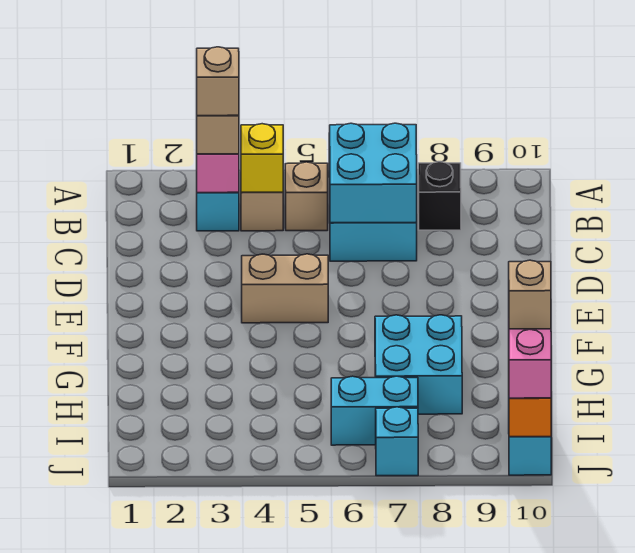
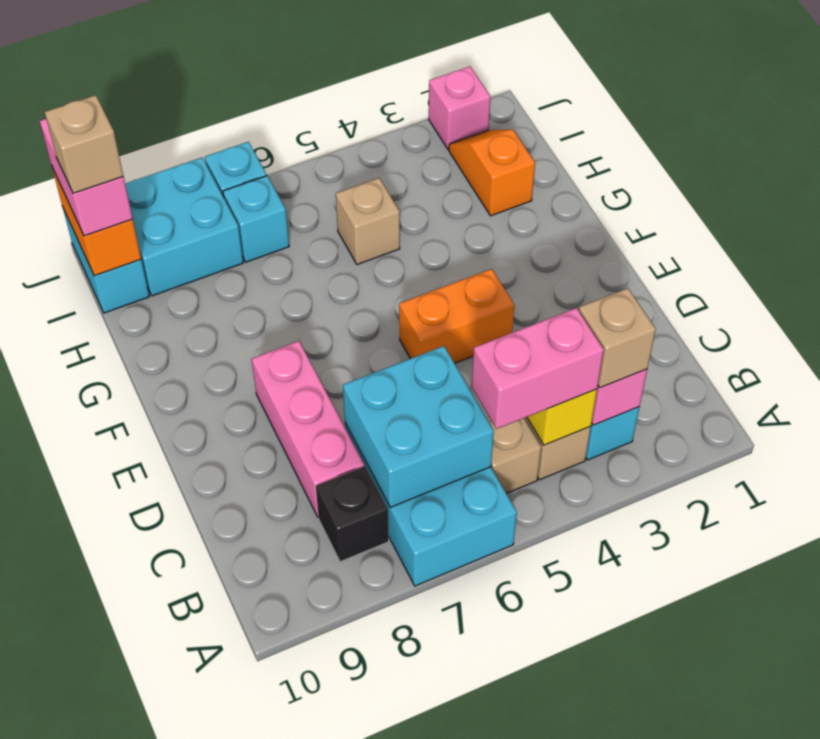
tan brick B3 level 4 -> tan brick H5 level 1
none -> pink brick B4:B5 level 3
none -> pink brick C8:E8 level 1
tan brick E4:E5 level 1 -> orange brick E4:E5 level 1
cyan brick G7:H8 level 1 -> cyan brick I8:J9 level 1
none -> orange slope H2:I2 level 1 top H
cyan brick I6:I7 level 1 -> cyan brick I7 level 1
none -> pink brick J2 level 1

